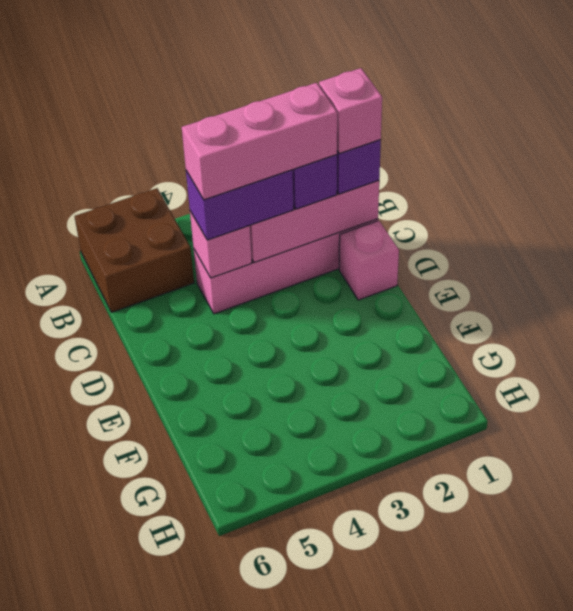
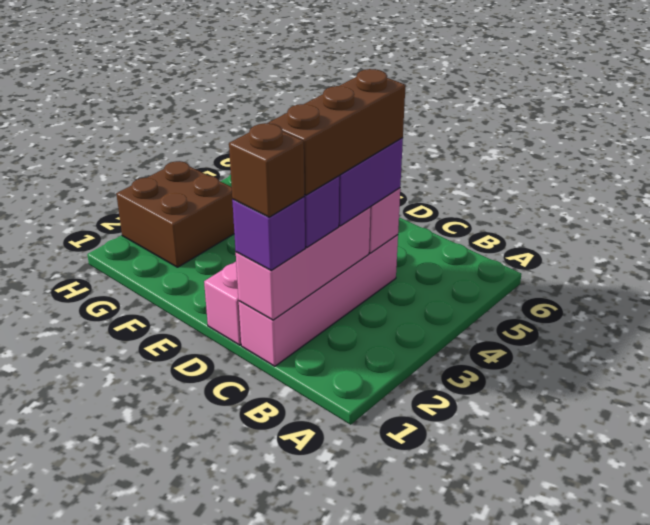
brown brick A5:B6 level 1 -> brown brick G2:H3 level 1
pink brick C1 level 4 -> brown brick C1 level 4
pink brick C2:C4 level 4 -> brown brick C2:C4 level 4

